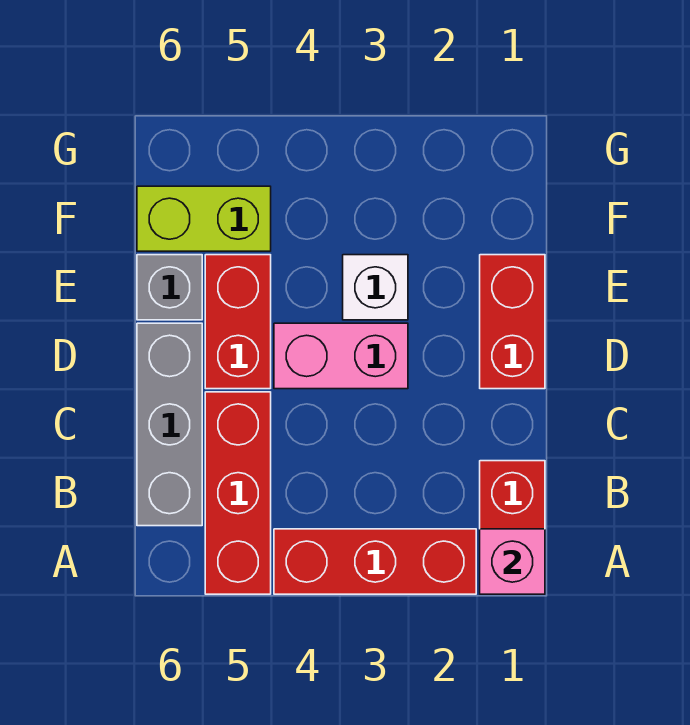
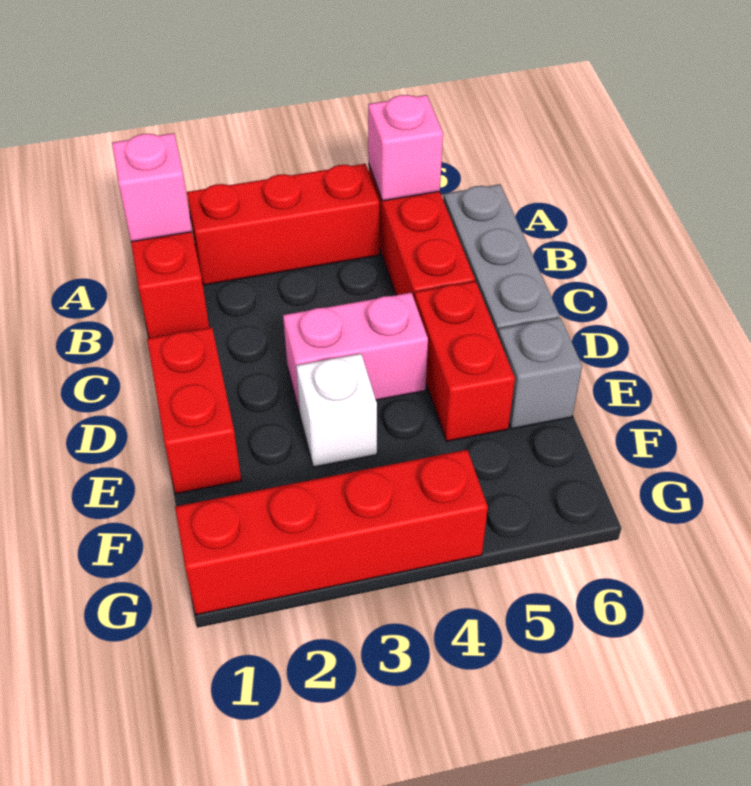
none -> pink brick A5 level 2
lime brick F5:F6 level 1 -> none
none -> red brick G1:G4 level 1

